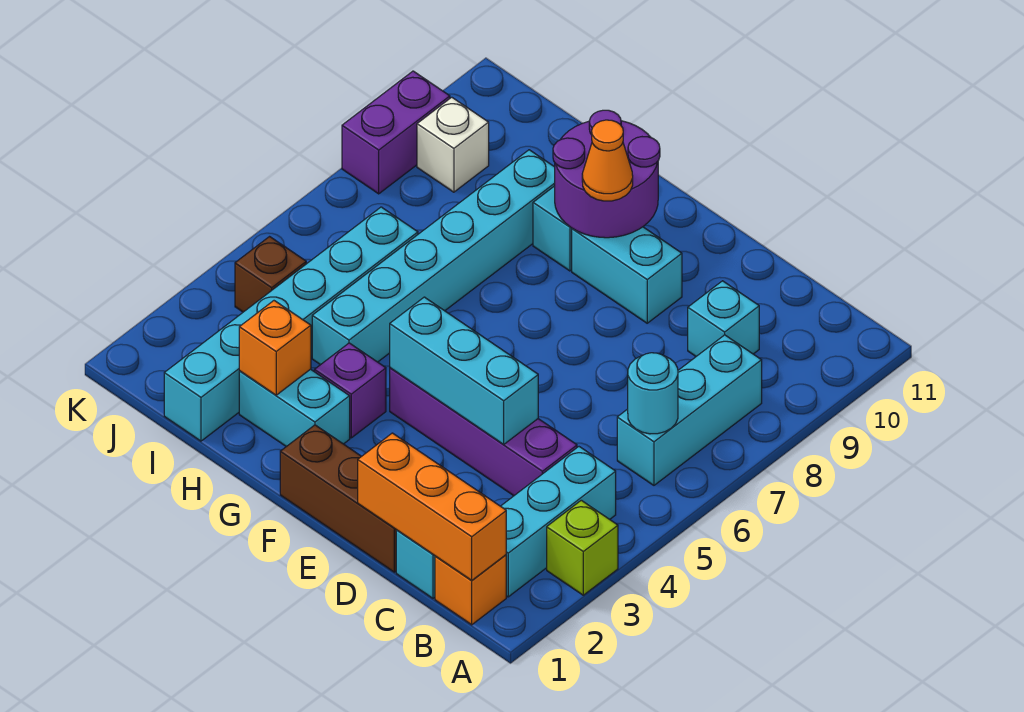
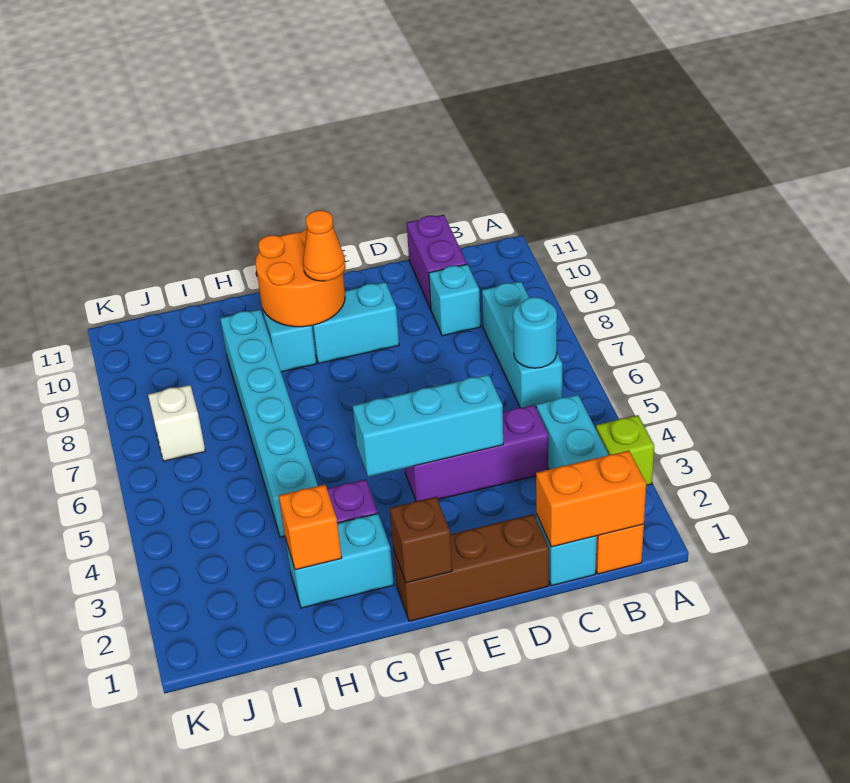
orange brick B1:D1 level 2 -> orange brick B1:C1 level 2
purple brick C4:F4 level 1 -> purple brick C4:E4 level 1
purple round brick F9:G10 level 2 -> orange round brick F9:G10 level 2
cyan brick I1:I6 level 1 -> none
brown brick J4 level 1 -> brown brick F1 level 2
white brick J9 level 1 -> white brick J7 level 1
purple brick K8:K9 level 1 -> purple brick C10:C11 level 1

